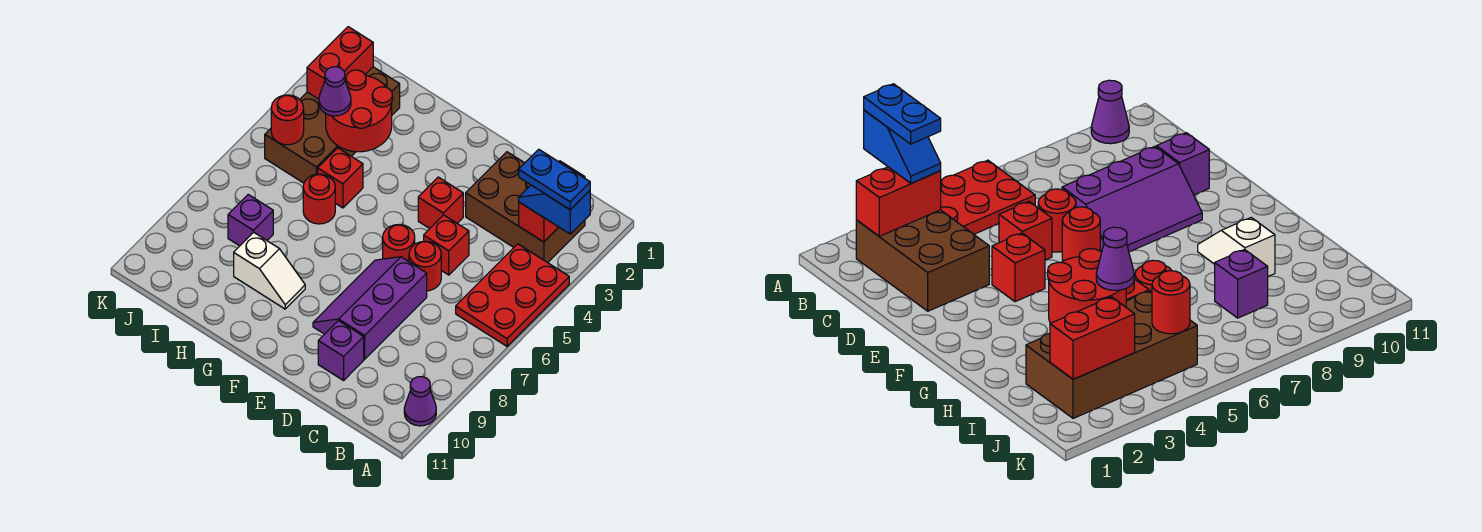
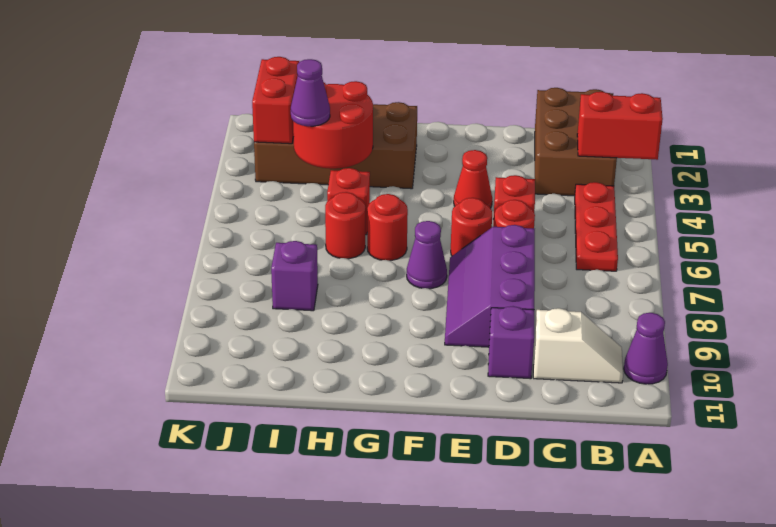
blue slope A3:B3 level 3 top A -> none
blue plate A3:B3 level 4 -> none
red plate A4:B6 level 1 -> red plate B4:B6 level 1
brown brick B2:D3 level 1 -> brown brick B1:C3 level 1
red brick B2:B3 level 2 -> red brick A3:B3 level 2
red brick E4 level 1 -> red cone E4 level 1
none -> purple cone F7 level 1
white slope G9:H9 level 1 top H -> white slope B10:C10 level 1 top C
brown brick I2:J5 level 1 -> brown brick G2:J3 level 1
red round brick J5 level 2 -> red round brick G6 level 1

